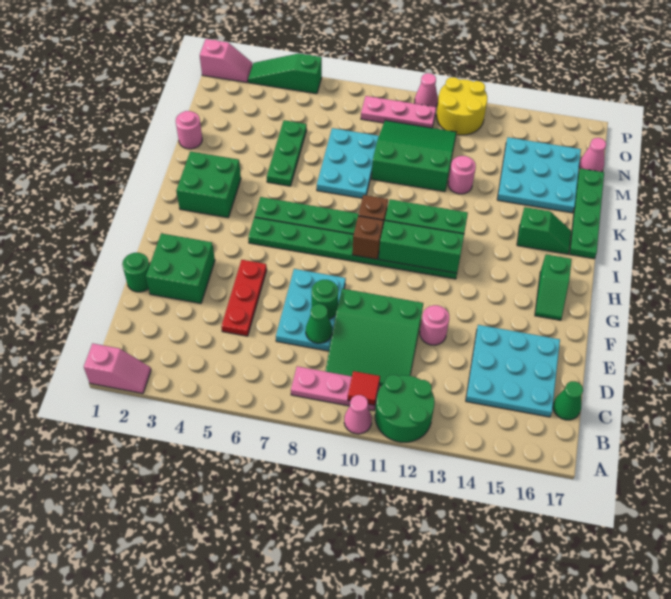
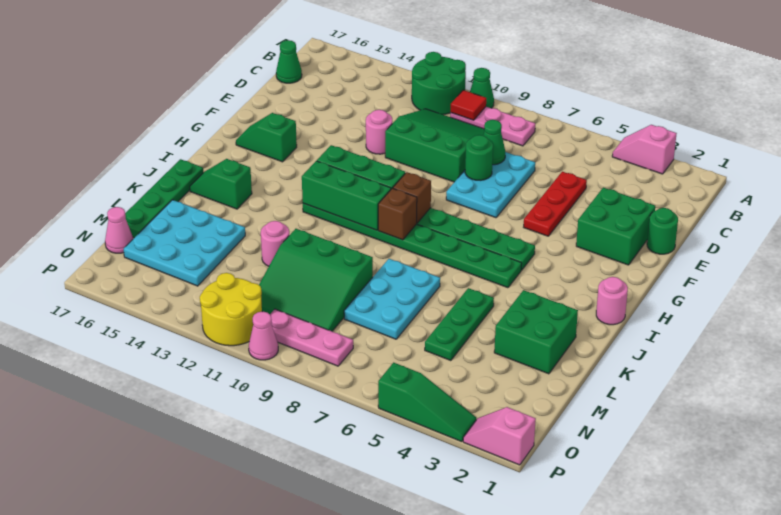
pink slope A1:A2 level 1 top 1 -> pink slope A3:A4 level 1 top 3
pink cone A10 level 1 -> green cone A10 level 1
cyan plate C14:E16 level 1 -> none
green slope G16:H16 level 1 top H -> green slope G15:G16 level 1 top 15
green brick I2:J3 level 1 -> green brick K2:L3 level 1
pink round brick L1 level 1 -> pink round brick I1 level 1

